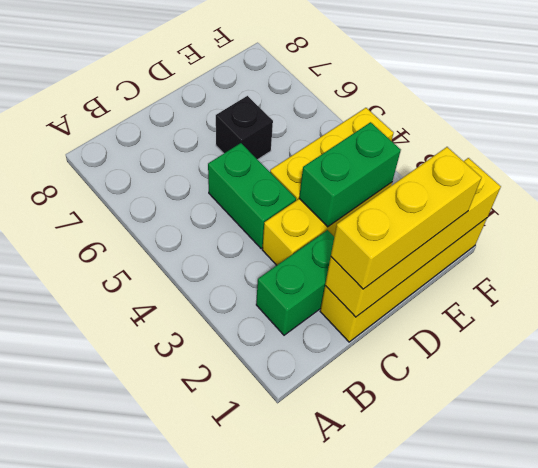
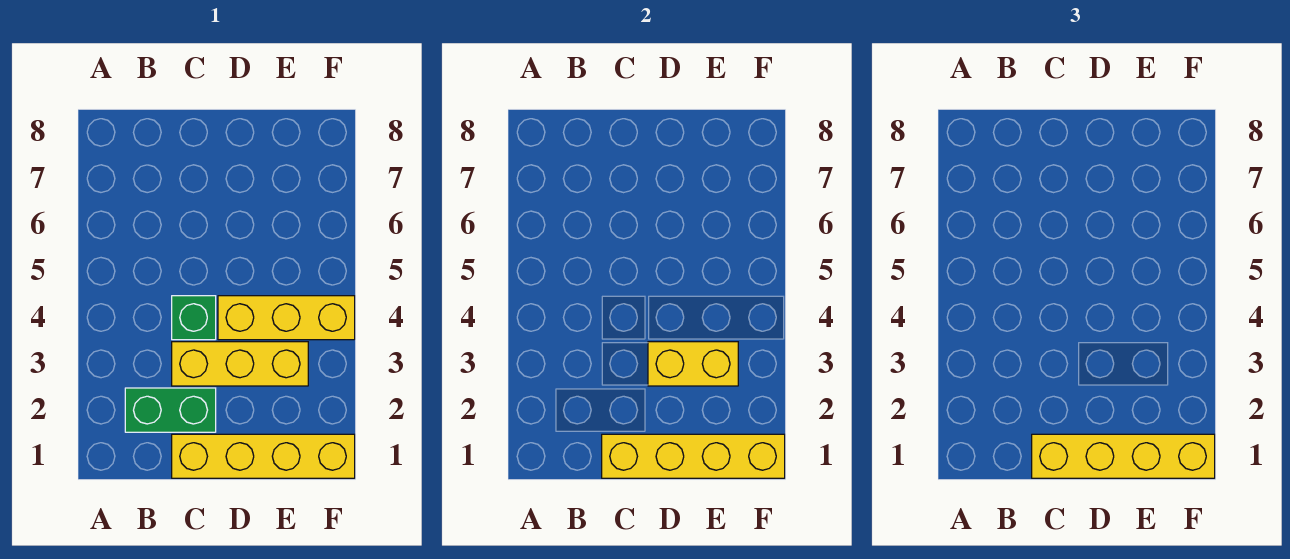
yellow brick C1:E1 level 3 -> yellow brick C1:F1 level 3
green brick C4:C5 level 1 -> green brick C4 level 1
green brick D3:E3 level 2 -> yellow brick D3:E3 level 2
black brick D6 level 1 -> none

